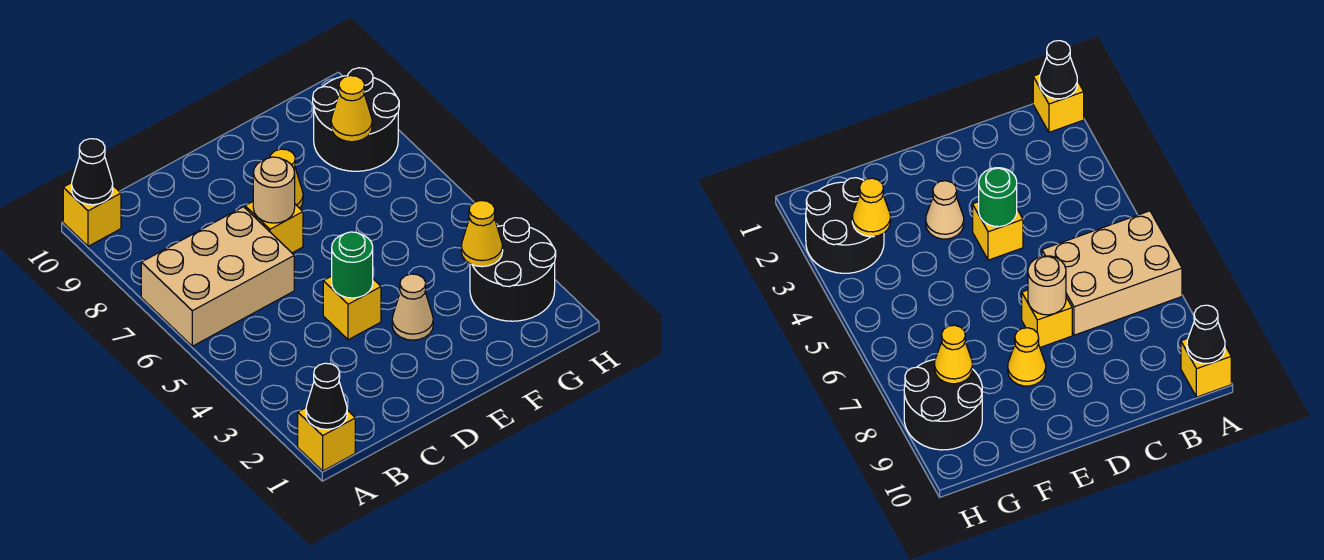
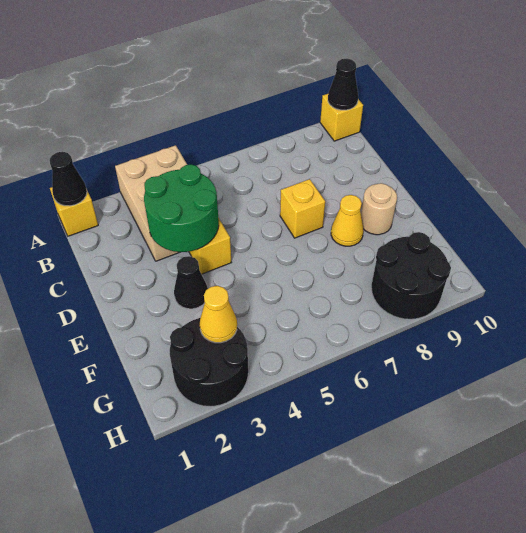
tan brick A6:C7 level 1 -> tan brick A3:C4 level 1
green round brick D4 level 2 -> green round brick C3:D4 level 2
tan round brick D7 level 2 -> tan round brick E9 level 1
tan cone E3 level 1 -> black cone E3 level 1
yellow cone G8 level 2 -> none

